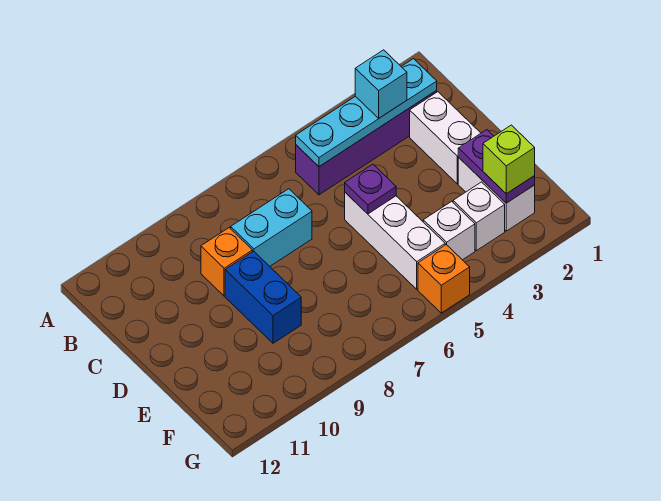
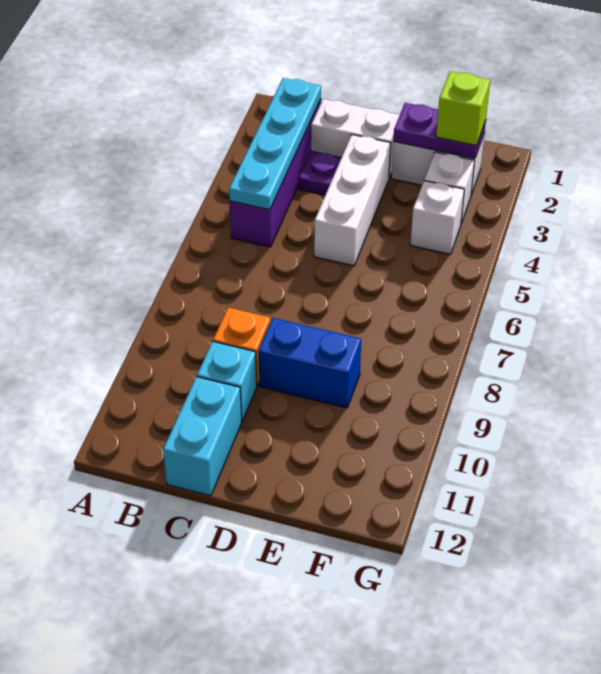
cyan brick B3 level 3 -> cyan brick C10 level 1
cyan brick C7:C8 level 1 -> cyan brick C11:C12 level 1
white brick D5:F5 level 1 -> white brick D3:D5 level 1
purple plate D5 level 2 -> purple plate C3 level 1
orange brick G5 level 1 -> none

